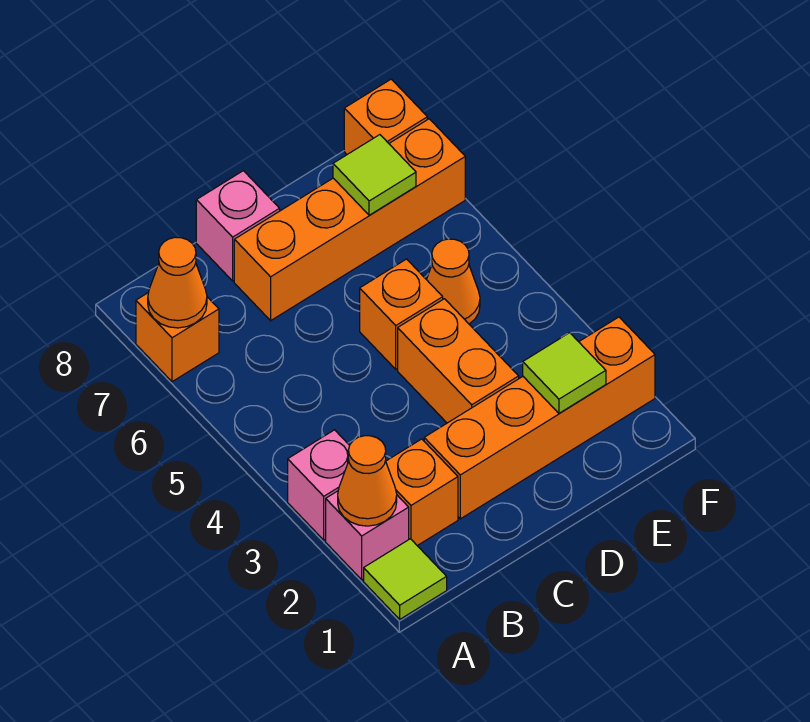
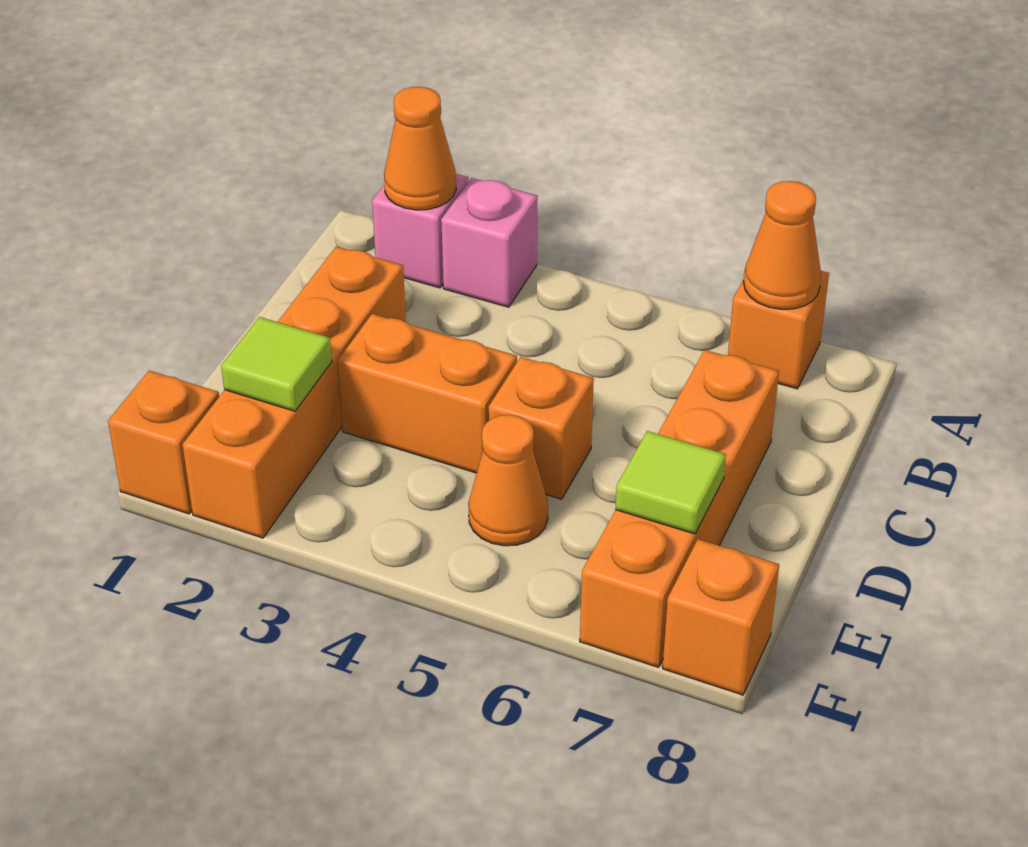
lime tile A1 level 1 -> none
orange brick B2 level 1 -> orange brick F1 level 1
pink brick C8 level 1 -> none

